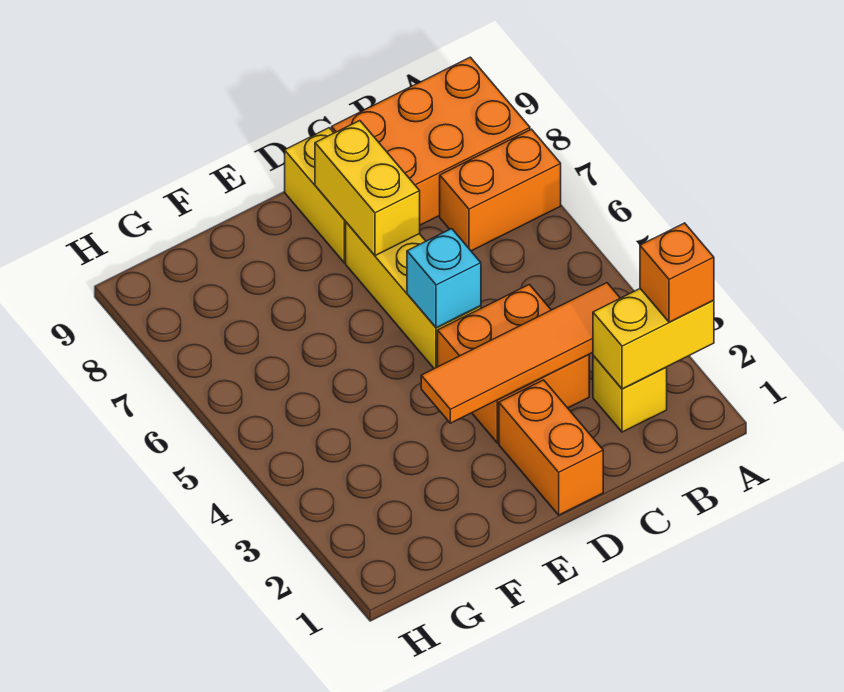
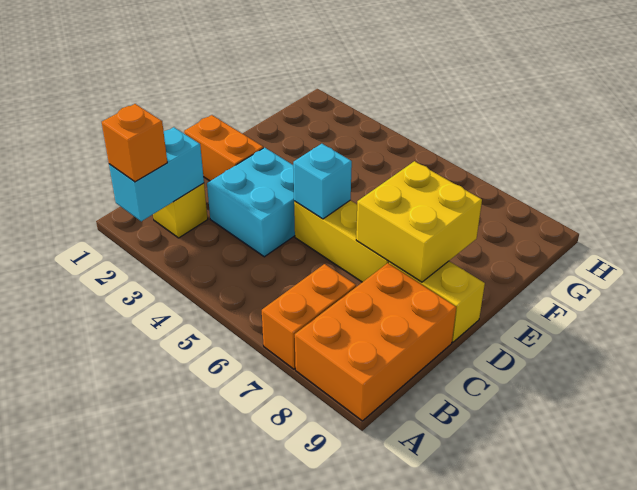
yellow brick A2:B2 level 2 -> cyan brick A2:B2 level 2
orange tile B3:E3 level 2 -> none
orange brick C3:D4 level 1 -> cyan brick C3:D4 level 1
yellow brick D7:D8 level 2 -> yellow brick D7:E8 level 2

